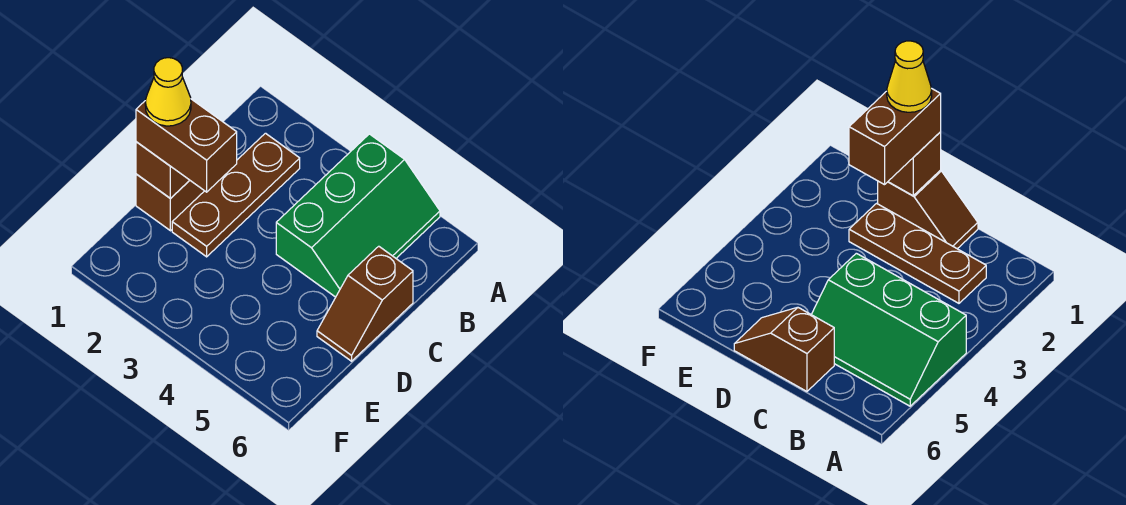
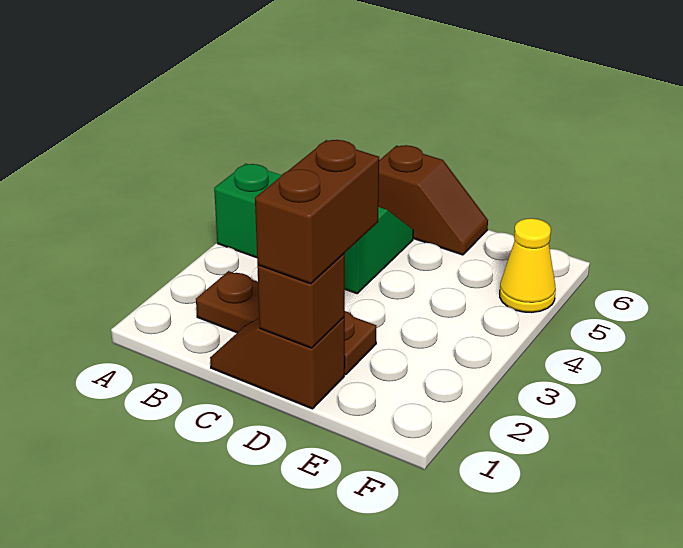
yellow cone D1 level 4 -> yellow cone F5 level 1

